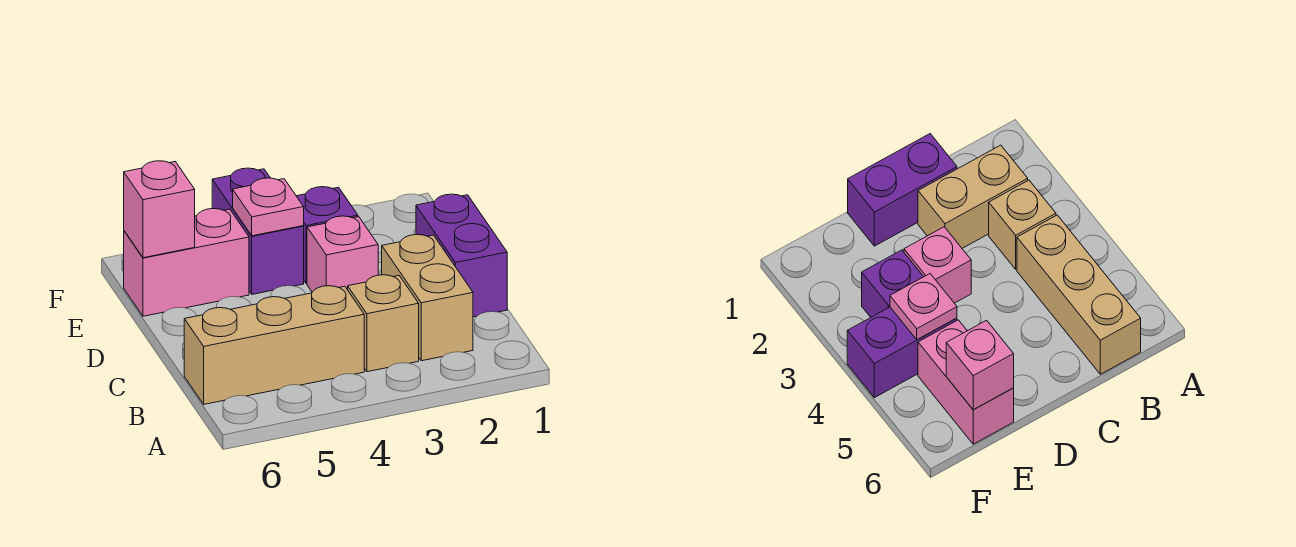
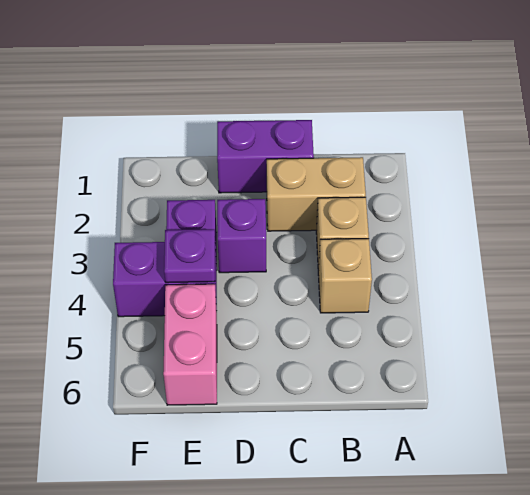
tan brick B4:B6 level 1 -> tan brick B4 level 1
pink brick D3 level 1 -> purple brick D3 level 1
pink plate E4 level 2 -> purple plate E4 level 2
pink brick E6 level 2 -> none

